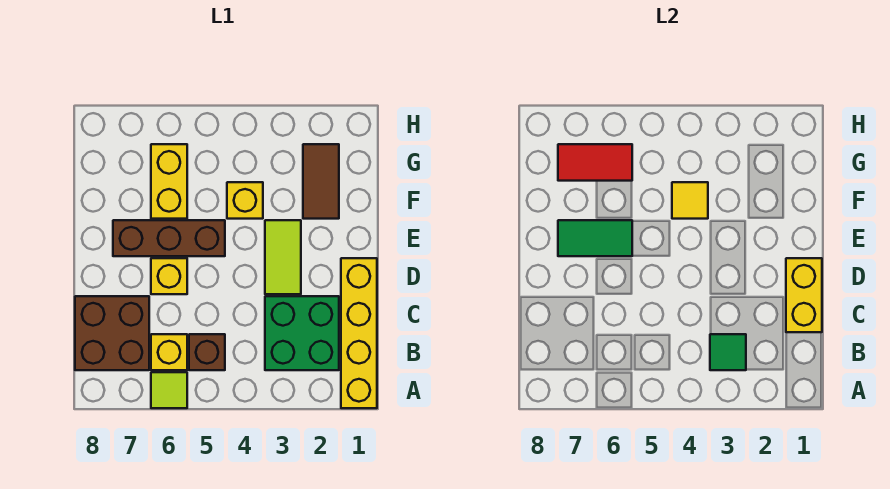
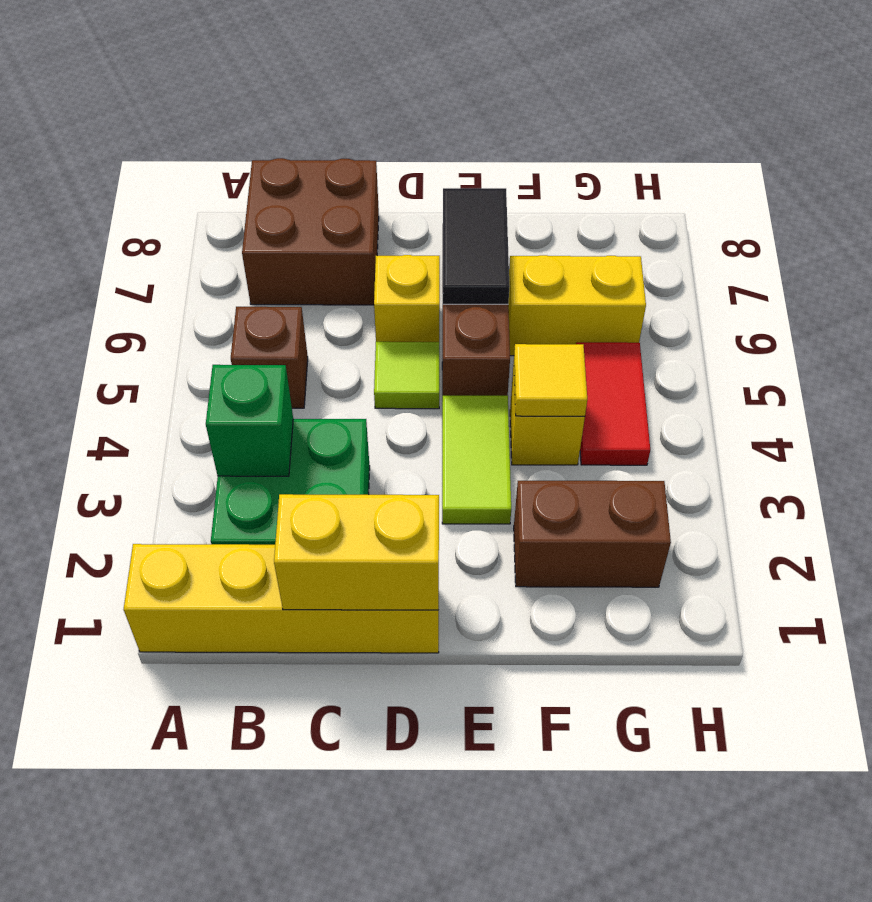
lime tile A6 level 1 -> lime tile D5 level 1
green tile B3 level 2 -> green brick B3 level 2
yellow brick B6 level 1 -> none
lime tile D3:E3 level 1 -> lime tile E3:E4 level 1
green tile E6:E7 level 2 -> black tile E6:E7 level 2
brown tile F2:G2 level 1 -> brown brick F2:G2 level 1
red tile G6:G7 level 2 -> red tile G4:G5 level 1

